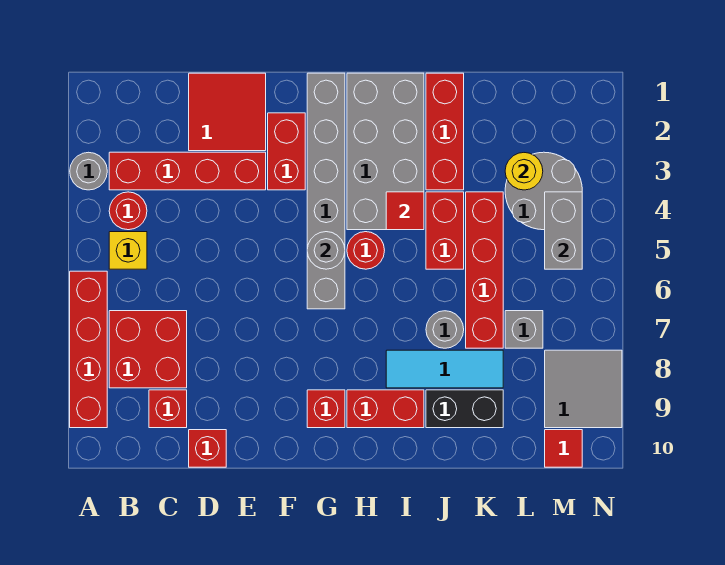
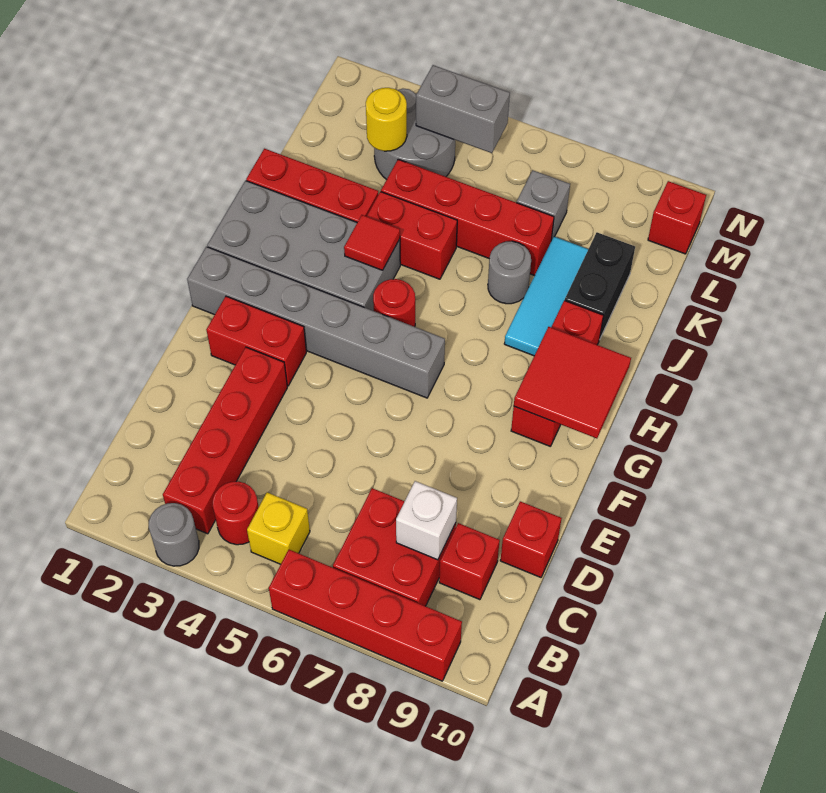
none -> white brick C8 level 2
red tile D1:E2 level 1 -> red tile G9:H10 level 2
grey round brick G5 level 2 -> none
grey tile M8:N9 level 1 -> none
red tile M10 level 1 -> red brick M10 level 1

